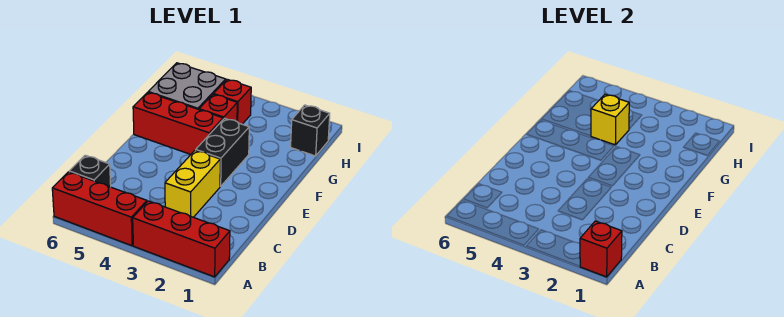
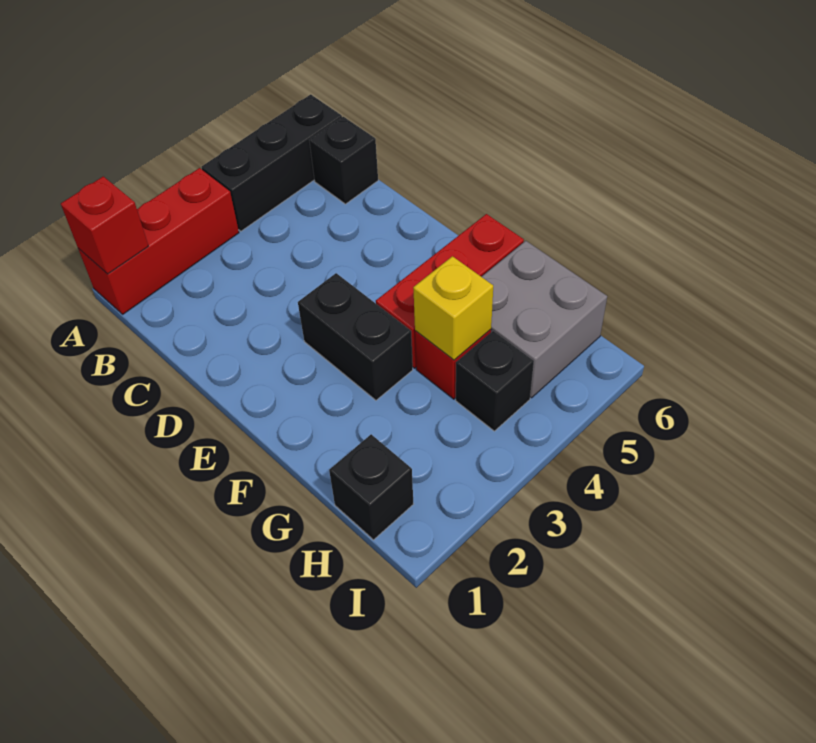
red brick A4:A6 level 1 -> black brick A4:A6 level 1
yellow brick C3:D3 level 1 -> none
red brick H4 level 1 -> black brick H4 level 1

